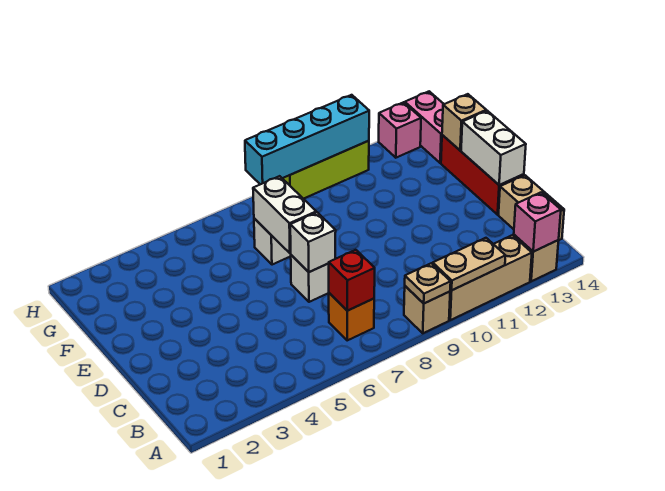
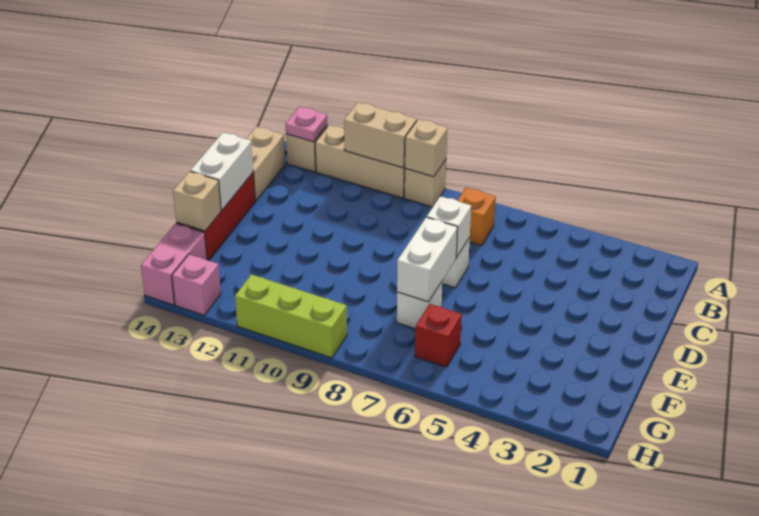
tan plate A9 level 2 -> tan brick A9 level 2
tan plate A10:A11 level 2 -> tan brick A10:A11 level 2
pink brick A13 level 2 -> pink plate A13 level 2
red brick B7 level 2 -> red brick G6 level 1
cyan brick H8:H11 level 2 -> none

